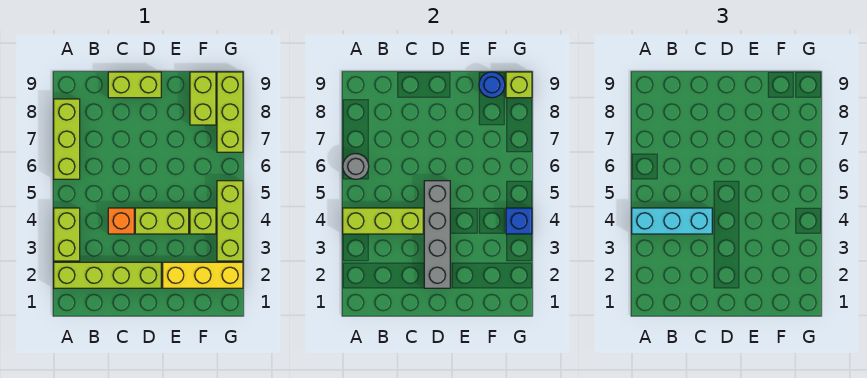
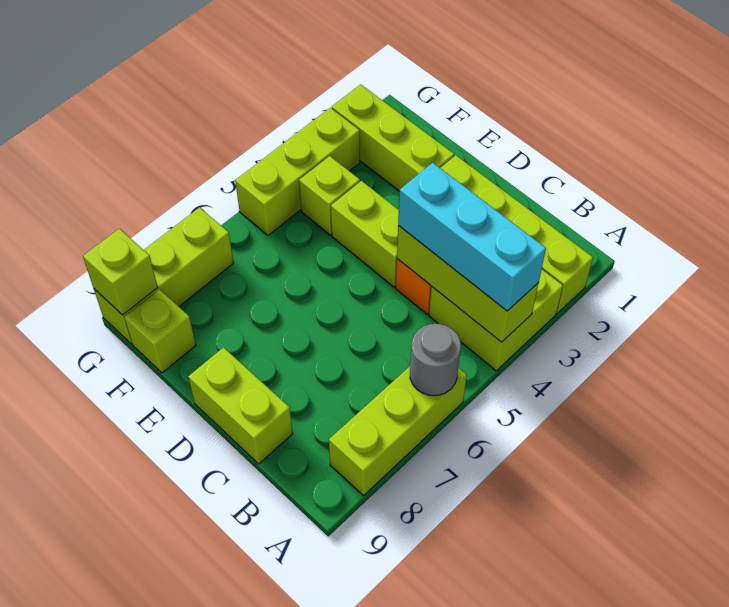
lime brick A3:A4 level 1 -> lime brick A3:B4 level 1
grey brick D2:D5 level 2 -> none
yellow brick E2:G2 level 1 -> lime brick E2:G2 level 1
lime brick F8:F9 level 1 -> lime brick F9 level 1
blue round brick F9 level 2 -> none
blue brick G4 level 2 -> none

